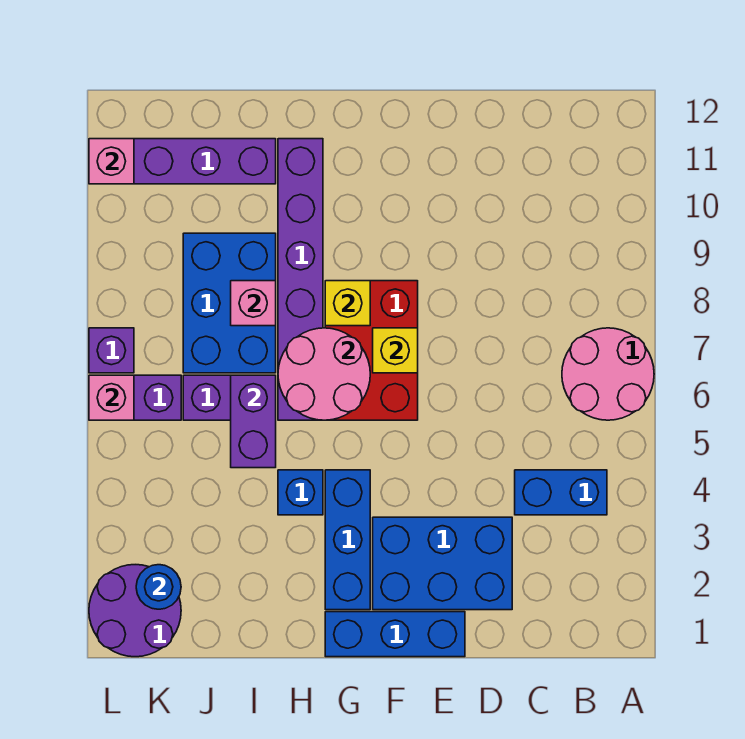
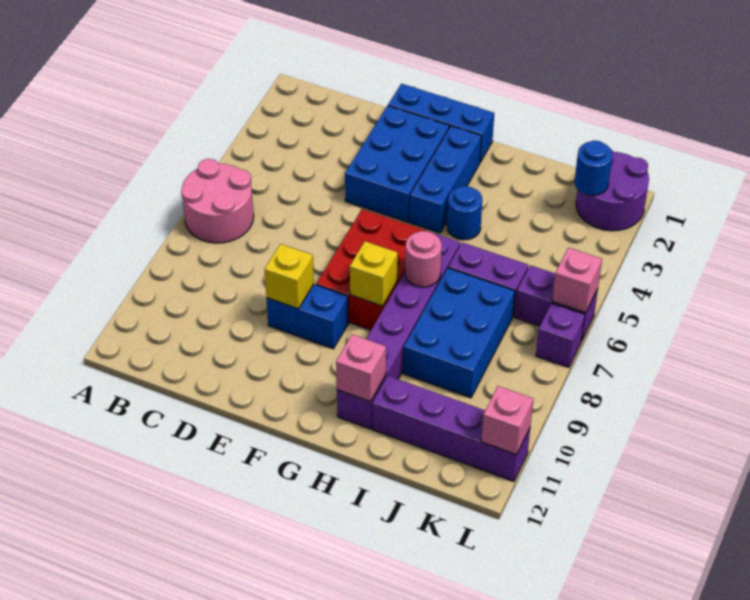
blue brick B4:C4 level 1 -> blue brick E9:F9 level 1
blue brick D2:F3 level 1 -> blue brick E2:F4 level 1
yellow brick F7 level 2 -> yellow brick E9 level 2
pink round brick G6:H7 level 2 -> pink round brick H7 level 2
blue brick H4 level 1 -> blue round brick H4 level 1
purple brick I5:I6 level 2 -> none
pink brick I8 level 2 -> pink brick H11 level 2

